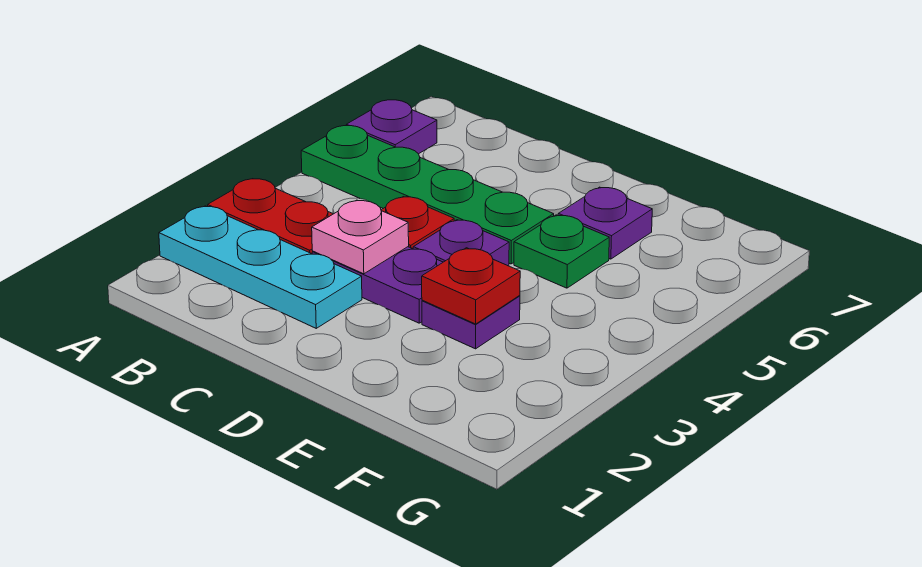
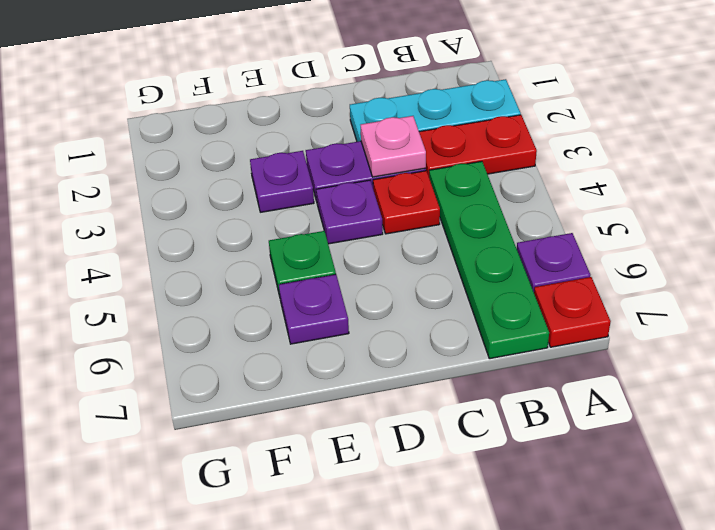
green plate A5:D5 level 1 -> green plate B4:B7 level 1
red plate E3 level 2 -> red plate A7 level 1

